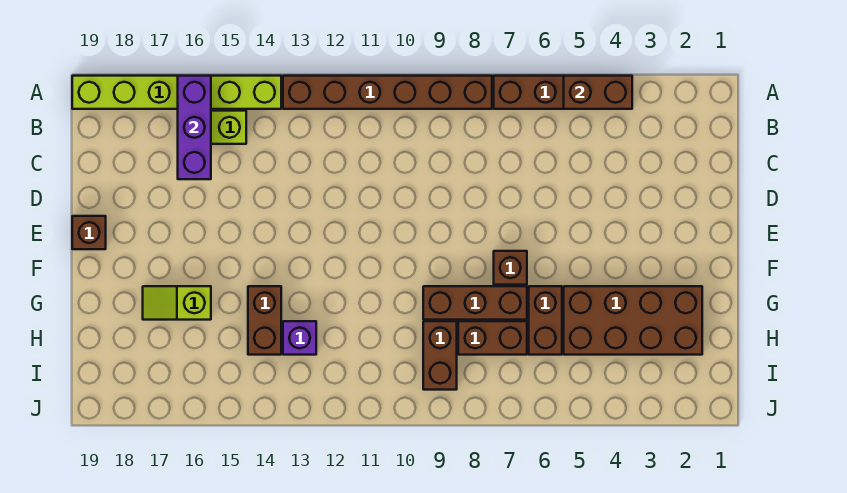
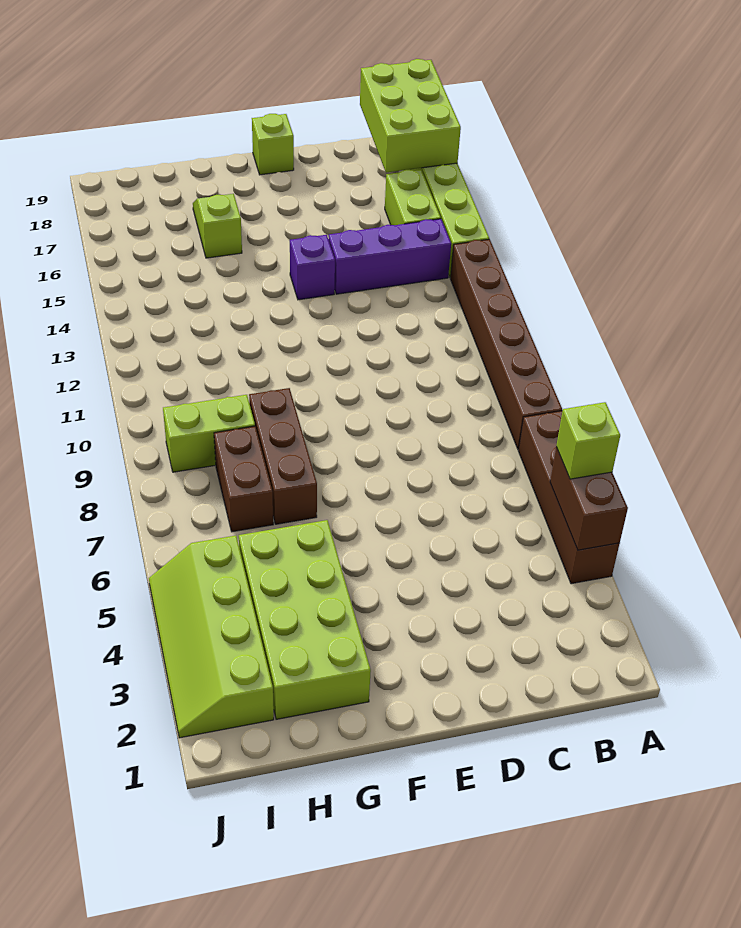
none -> lime brick A5 level 3
purple brick A16:C16 level 2 -> purple brick B14:D14 level 1
none -> lime brick A17:B19 level 2
brown brick E19 level 1 -> lime brick E19 level 1
brown brick F7 level 1 -> none
brown brick G2:H5 level 1 -> lime brick G2:H5 level 1
brown brick G6:H6 level 1 -> none
brown brick G14:H14 level 1 -> none
brown brick H9:I9 level 1 -> lime brick H9:I9 level 1
purple brick H13 level 1 -> purple brick E14 level 1
none -> lime slope I2:J5 level 1 top I

